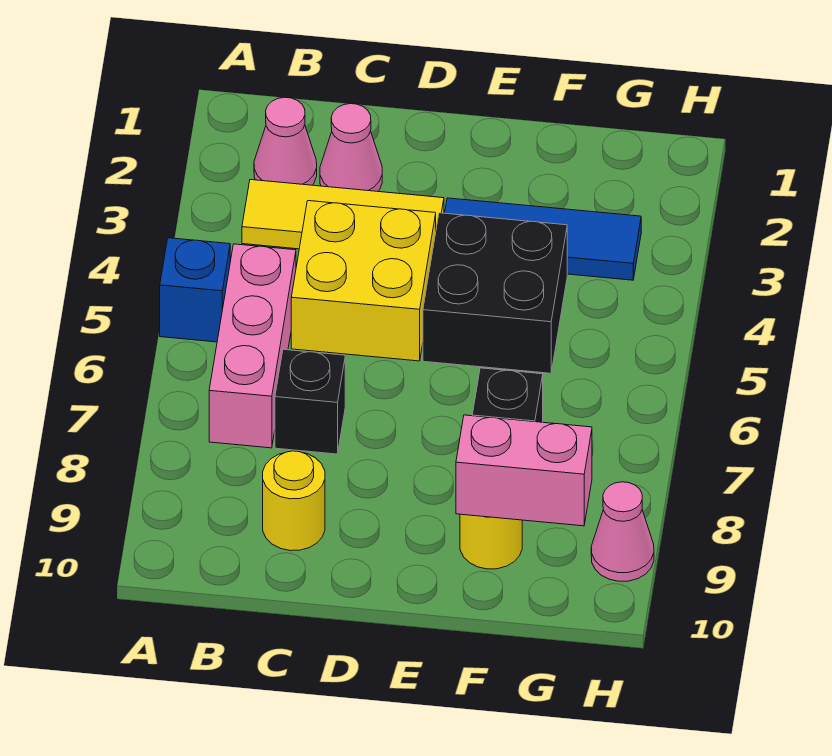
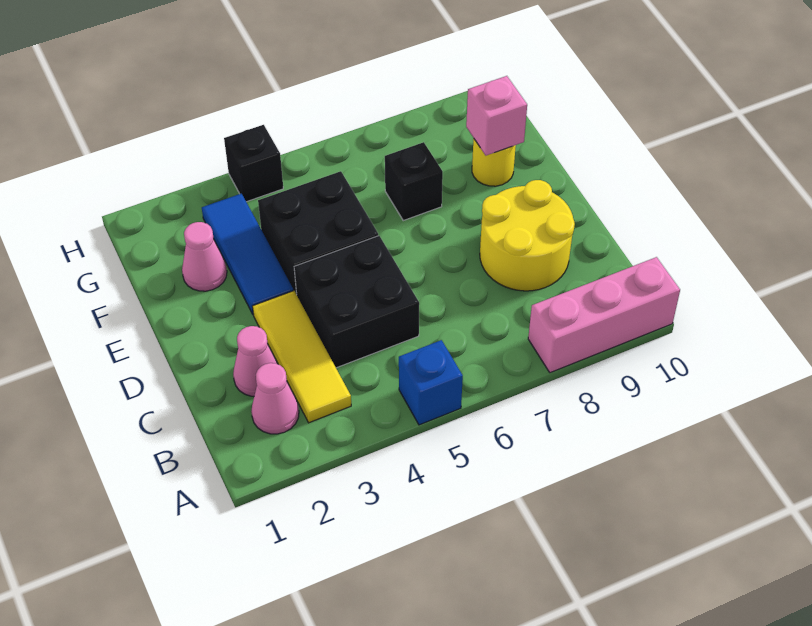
pink brick B5:B7 level 1 -> pink brick A8:A10 level 1
yellow brick C4:D5 level 1 -> black brick C4:D5 level 1
black brick C7 level 1 -> black brick H4 level 1
yellow round brick C9 level 1 -> yellow round brick C8:D9 level 1
pink brick F9:G9 level 2 -> pink brick F9 level 2
pink cone H9 level 1 -> pink cone F2 level 1

